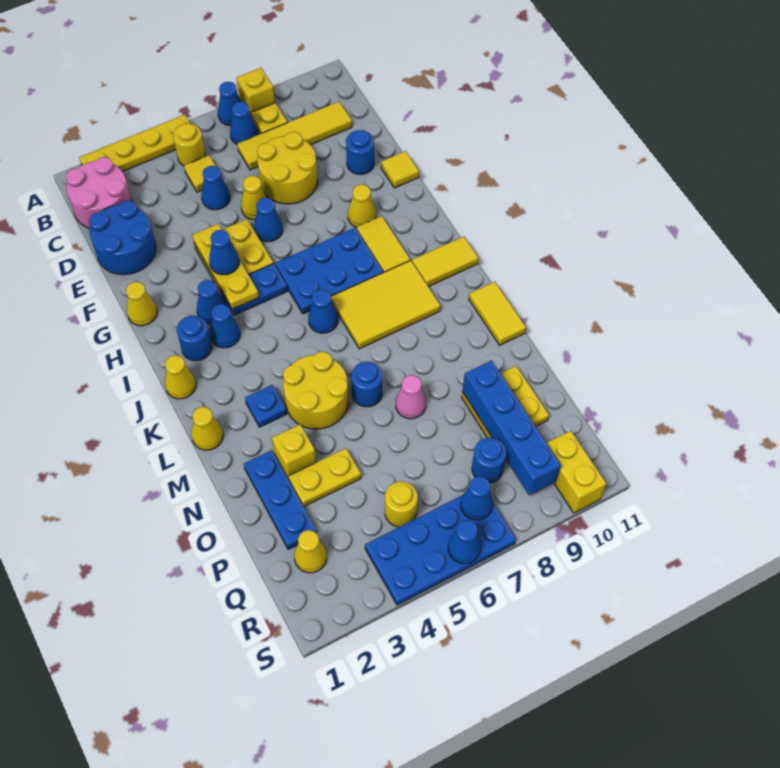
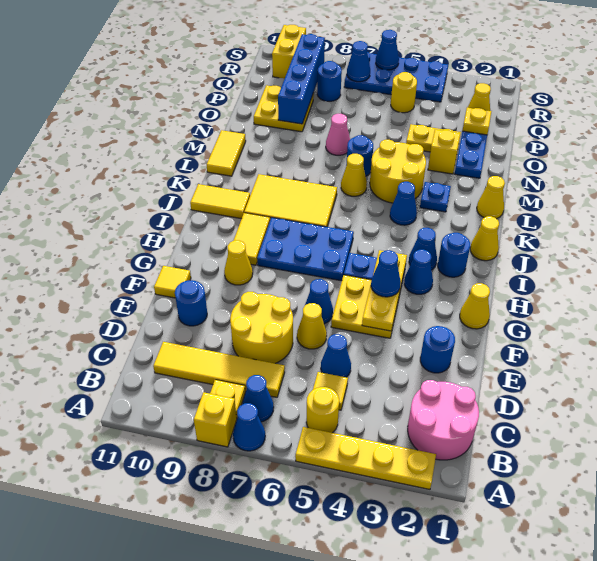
blue round brick D1:E2 level 1 -> blue round brick E2 level 1
blue cone J6 level 1 -> blue cone K4 level 1
none -> yellow cone L6 level 1
none -> yellow plate P2 level 2

